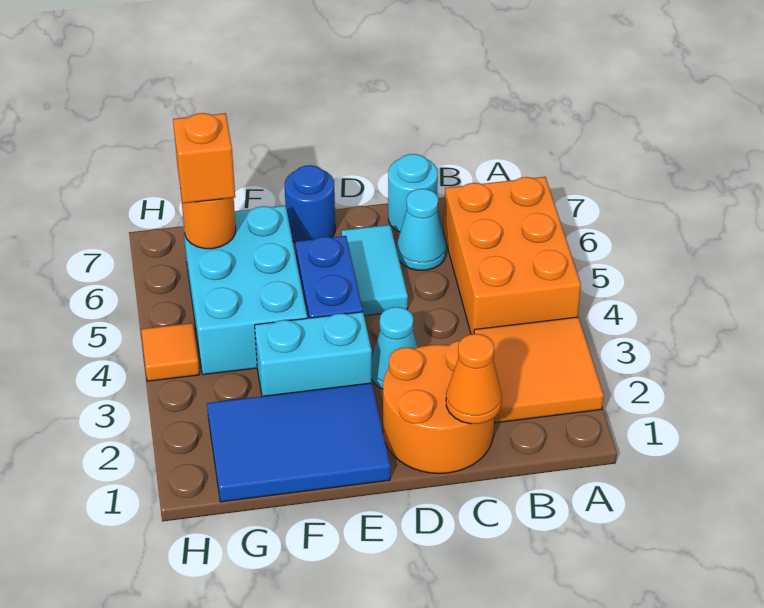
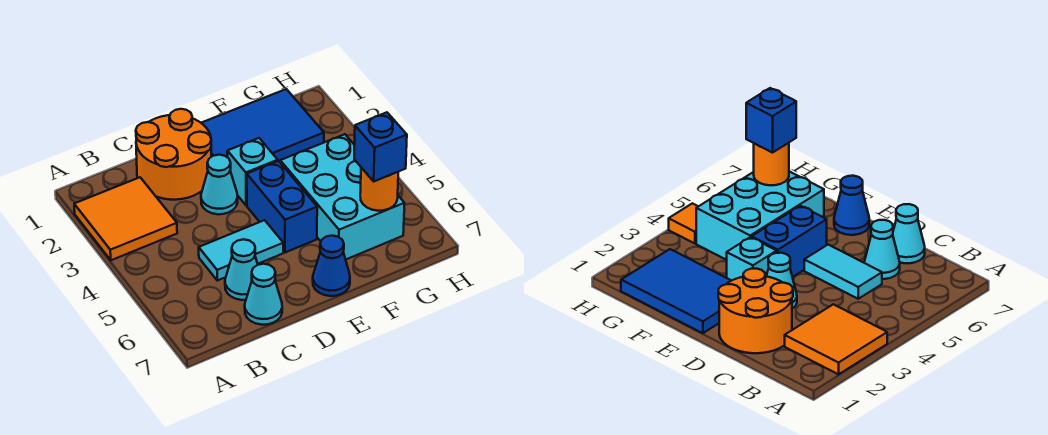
orange brick A4:B6 level 1 -> none
orange cone C1 level 2 -> none
cyan round brick C7 level 1 -> cyan cone C7 level 1
cyan tile D5:D6 level 1 -> cyan tile C5:D5 level 1
cyan brick E3:F3 level 1 -> cyan brick E3 level 1
blue round brick E7 level 1 -> blue cone E7 level 1
orange brick G6 level 3 -> blue brick G6 level 3

